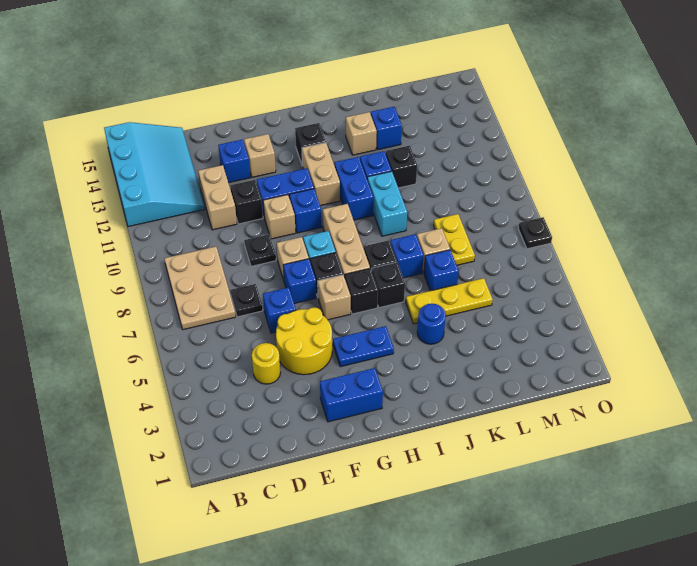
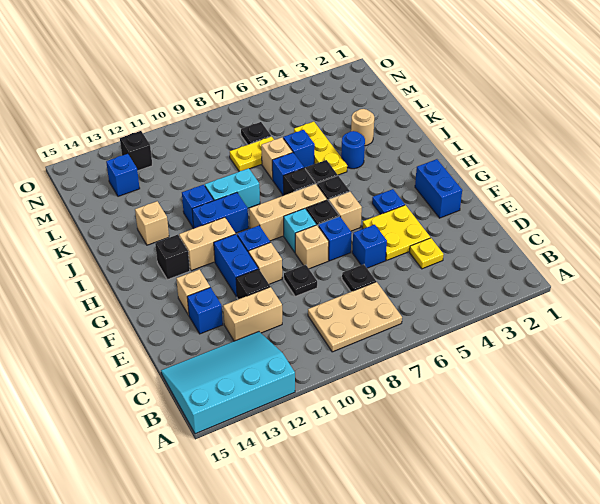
yellow round brick D4 level 1 -> yellow plate D4 level 1
yellow round brick E4:F5 level 1 -> yellow plate E4:F5 level 1
blue plate G4:H4 level 1 -> blue plate G4 level 1
none -> tan round brick K3 level 1
black brick K11 level 1 -> black brick N12 level 1
blue brick K13 level 1 -> blue brick M13 level 1
black plate O7 level 1 -> black plate M7 level 1

